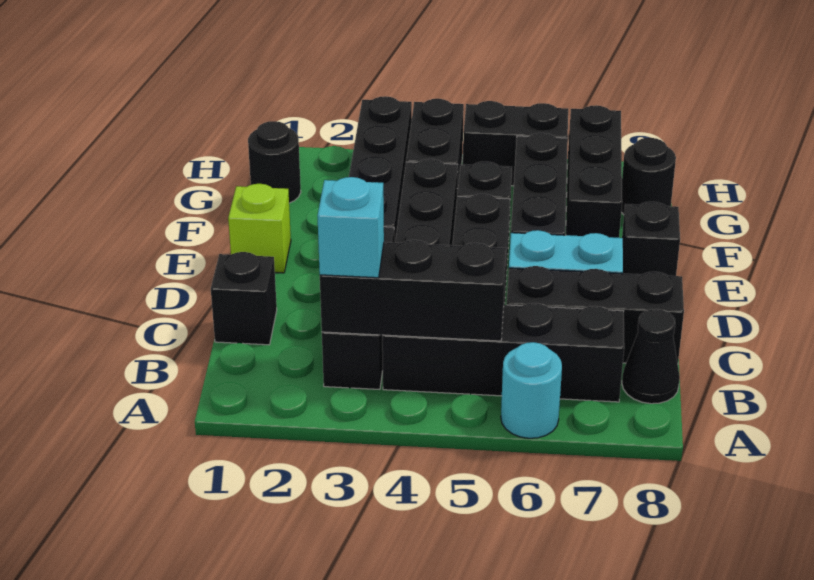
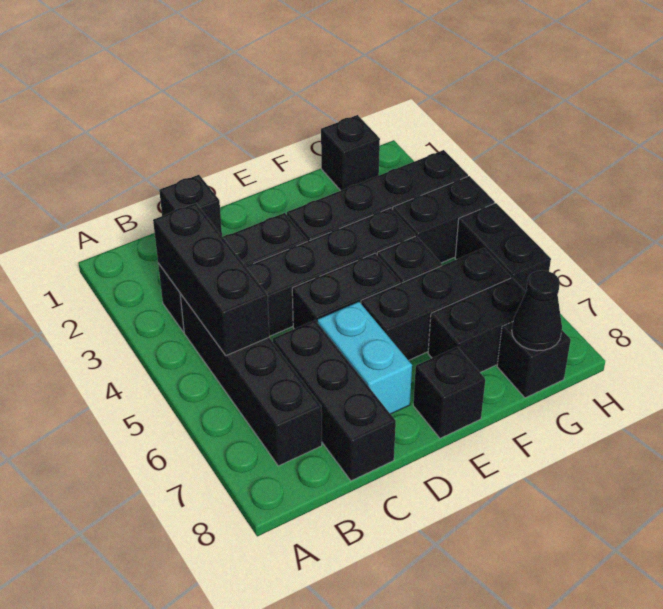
cyan round brick A6 level 1 -> none
cyan brick B3 level 3 -> none
black cone B8 level 1 -> black cone G8 level 2
lime brick E1 level 1 -> none
black brick F7:H7 level 1 -> black brick F7:G7 level 1
black round brick G1 level 1 -> black brick G1 level 1
black round brick G8 level 1 -> black brick G8 level 1

